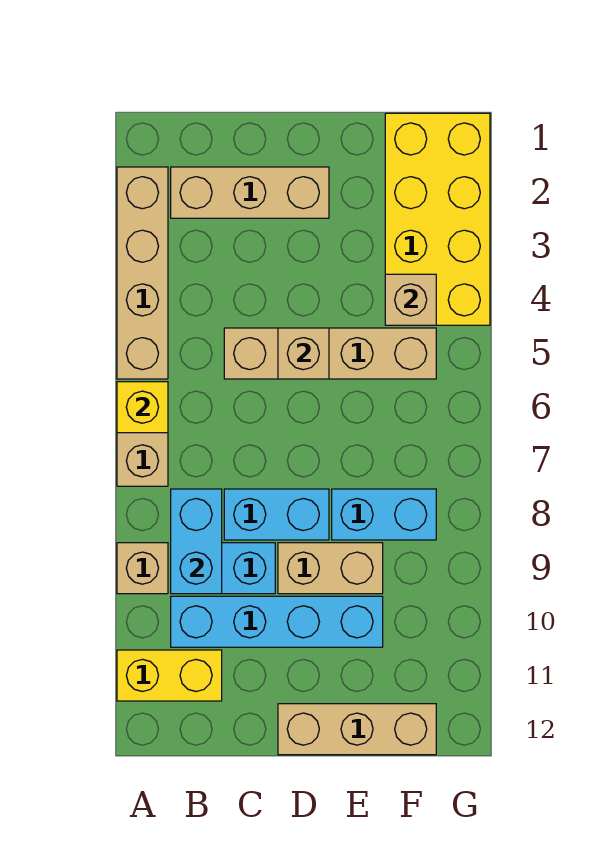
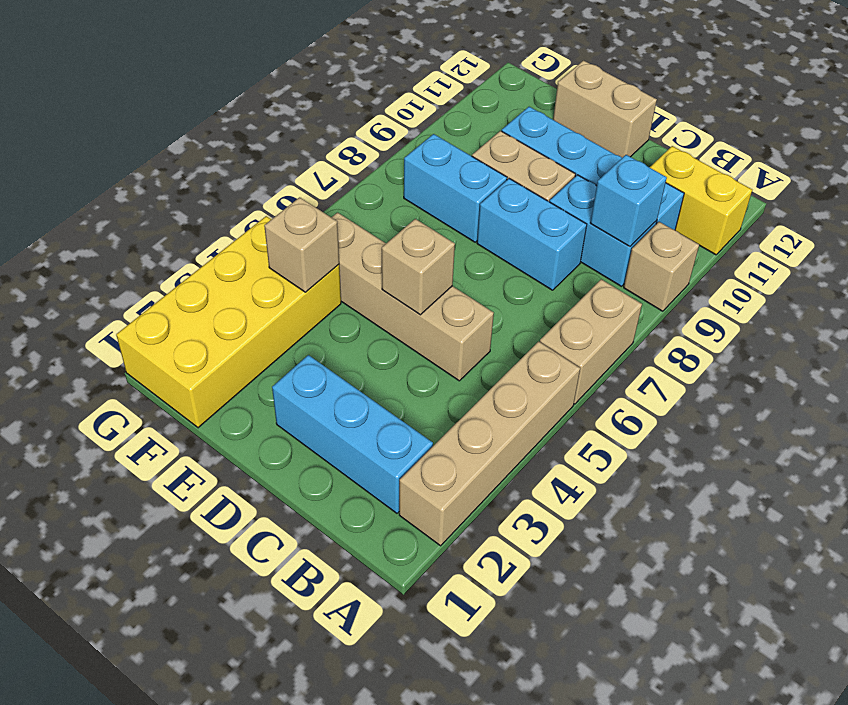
yellow brick A6 level 2 -> none
tan brick B2:D2 level 1 -> cyan brick B2:D2 level 1
cyan brick B8:B9 level 2 -> cyan brick B9 level 2
tan brick D12:F12 level 1 -> tan brick D12:E12 level 1

